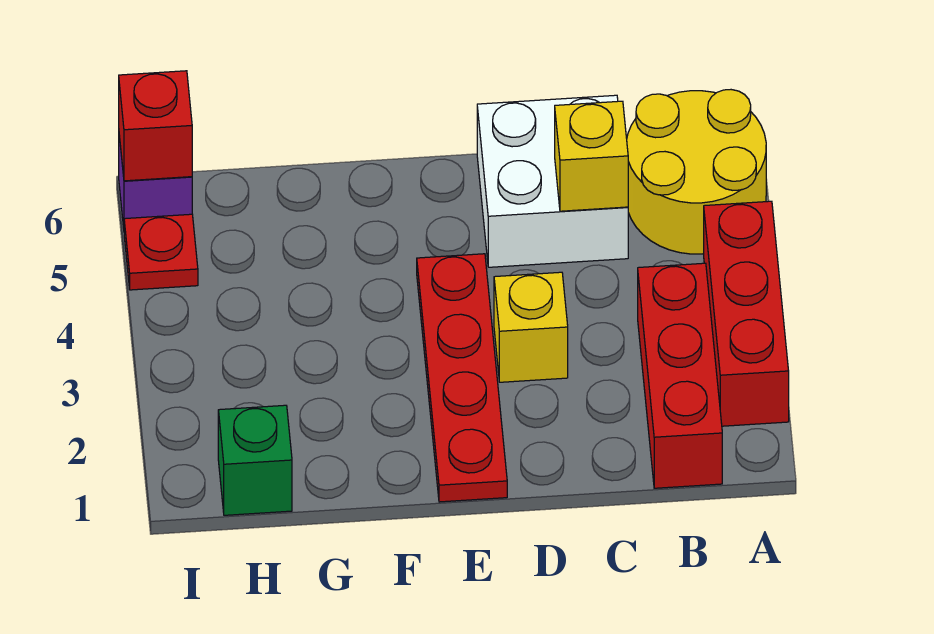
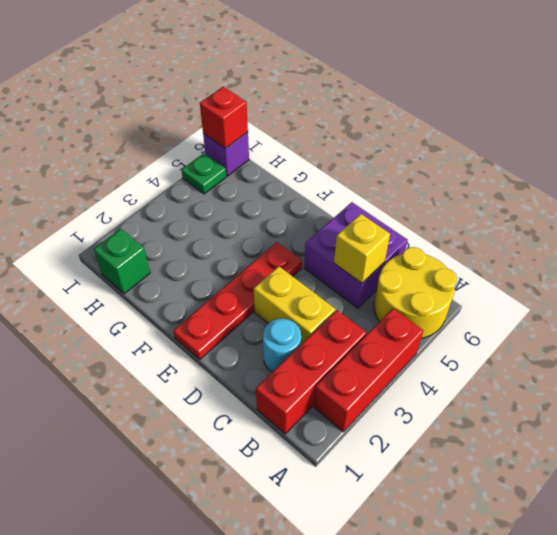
none -> cyan round brick C2 level 1
white brick C5:D6 level 1 -> purple brick C5:D6 level 1
yellow brick D3 level 1 -> yellow brick C3:D3 level 1
red plate I5 level 1 -> green plate I5 level 1

